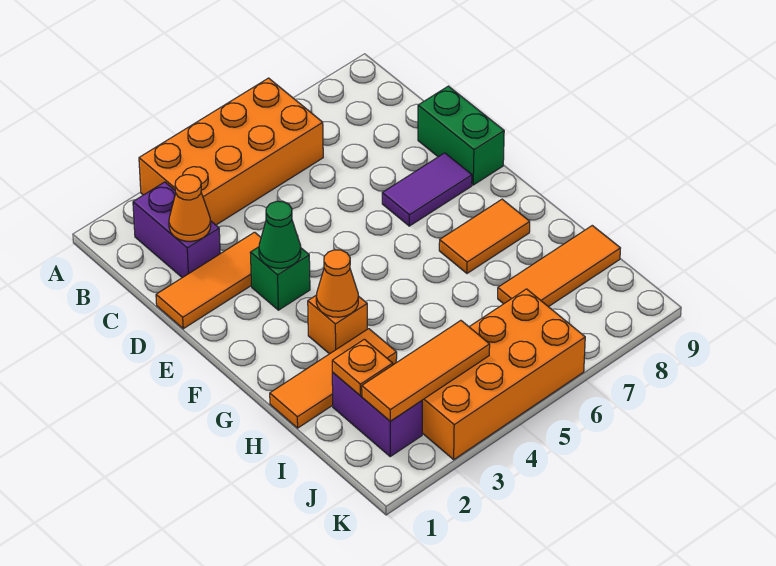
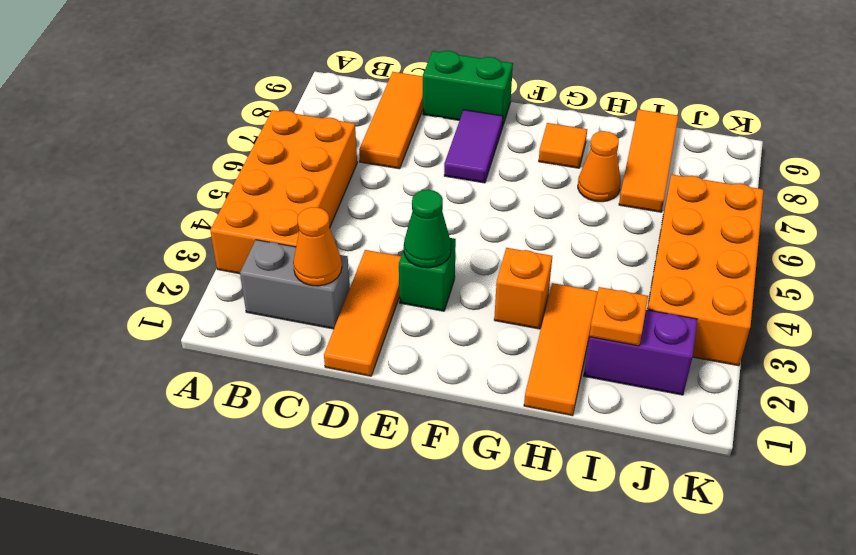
purple brick B2:C2 level 1 -> grey brick B2:C2 level 1
orange cone G3 level 2 -> orange cone H7 level 1
orange tile G7:G8 level 1 -> orange tile G8 level 1
orange tile J2:J4 level 2 -> orange tile C7:C9 level 1

